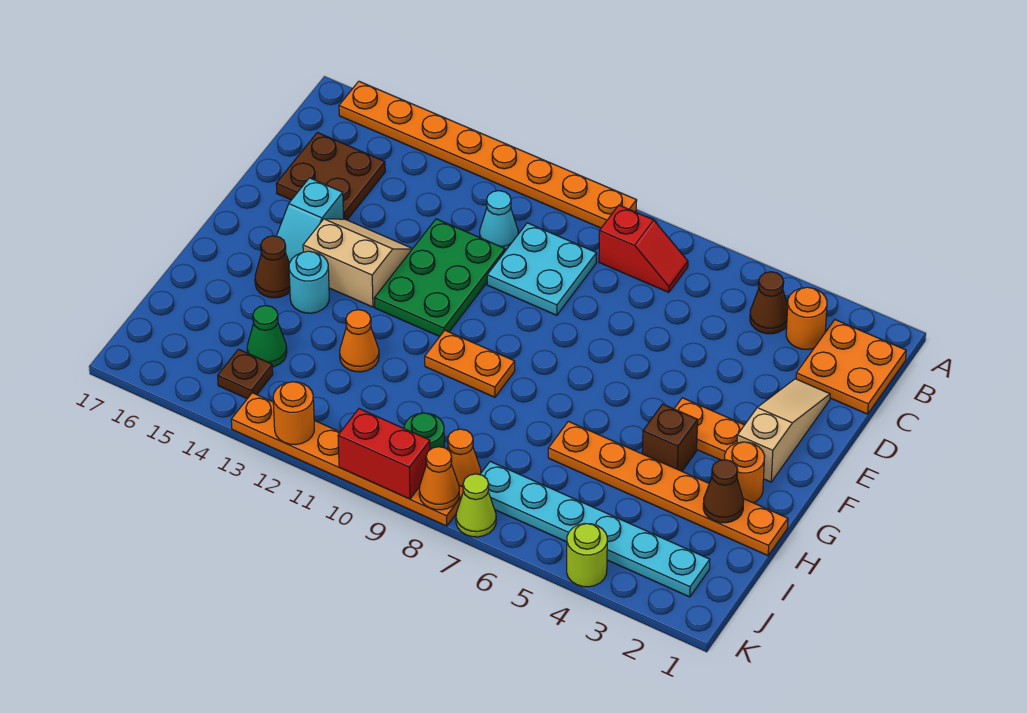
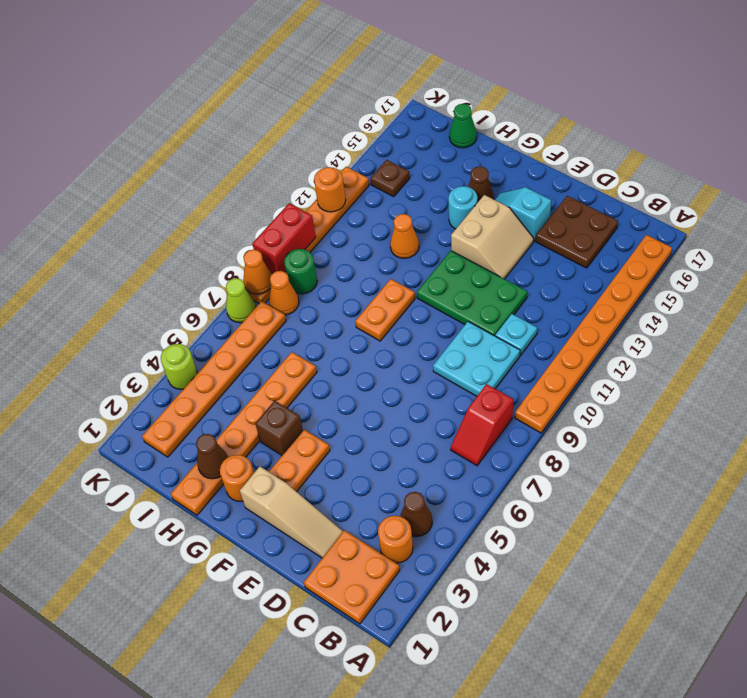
cyan cone C11 level 1 -> cyan plate C11 level 1
green cone I14 level 1 -> green cone I17 level 1
cyan plate J2:J7 level 1 -> orange plate J2:J7 level 1

